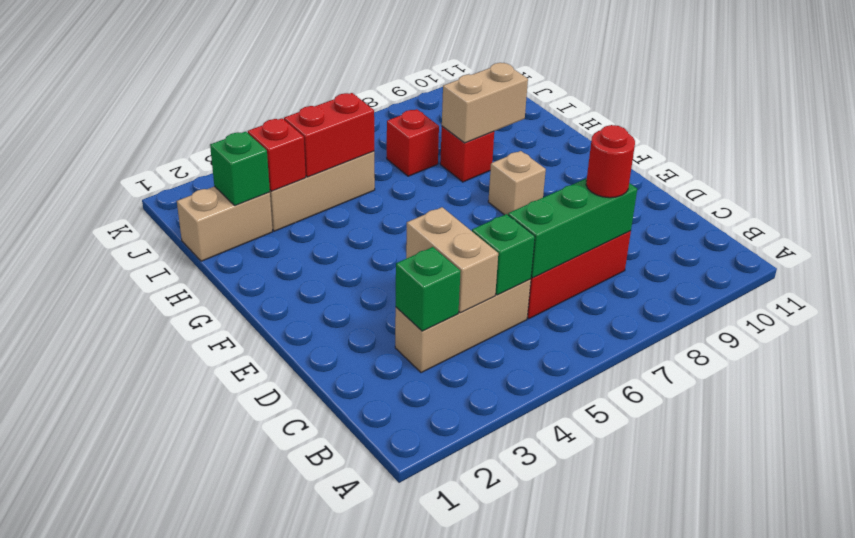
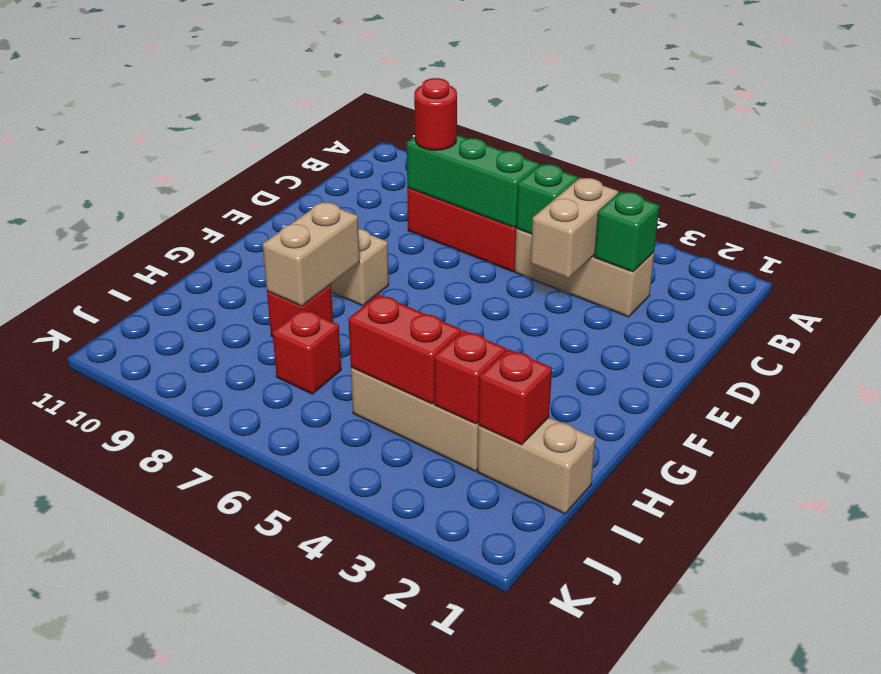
tan brick H8:H9 level 2 -> tan brick G8:H8 level 2
green brick I2 level 2 -> red brick I2 level 2

